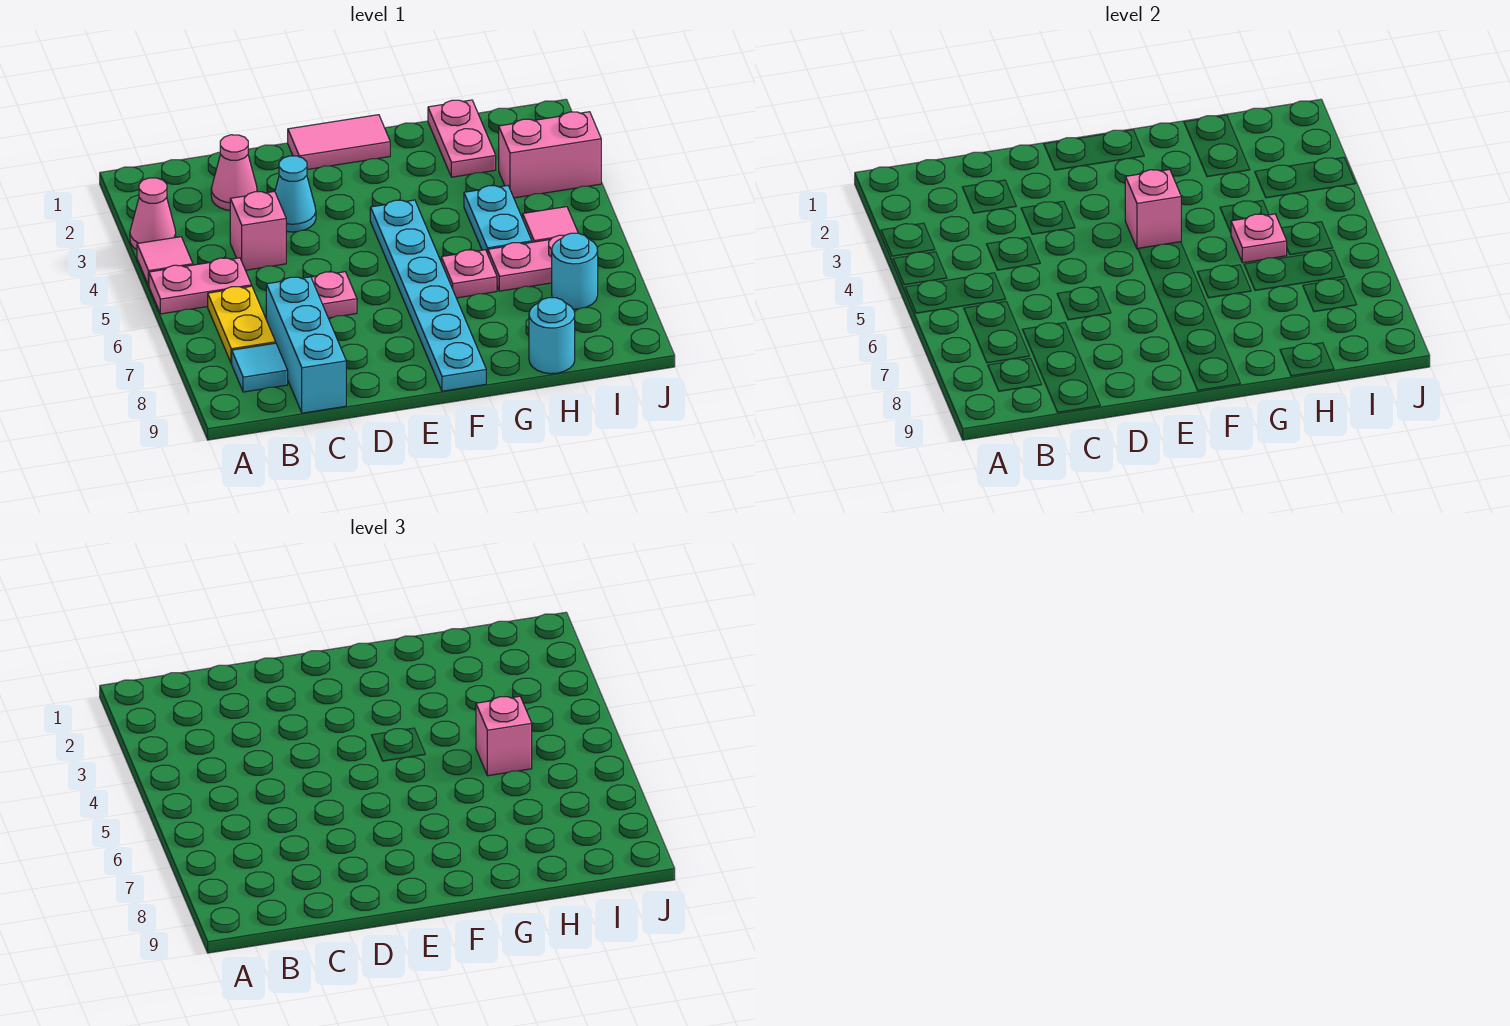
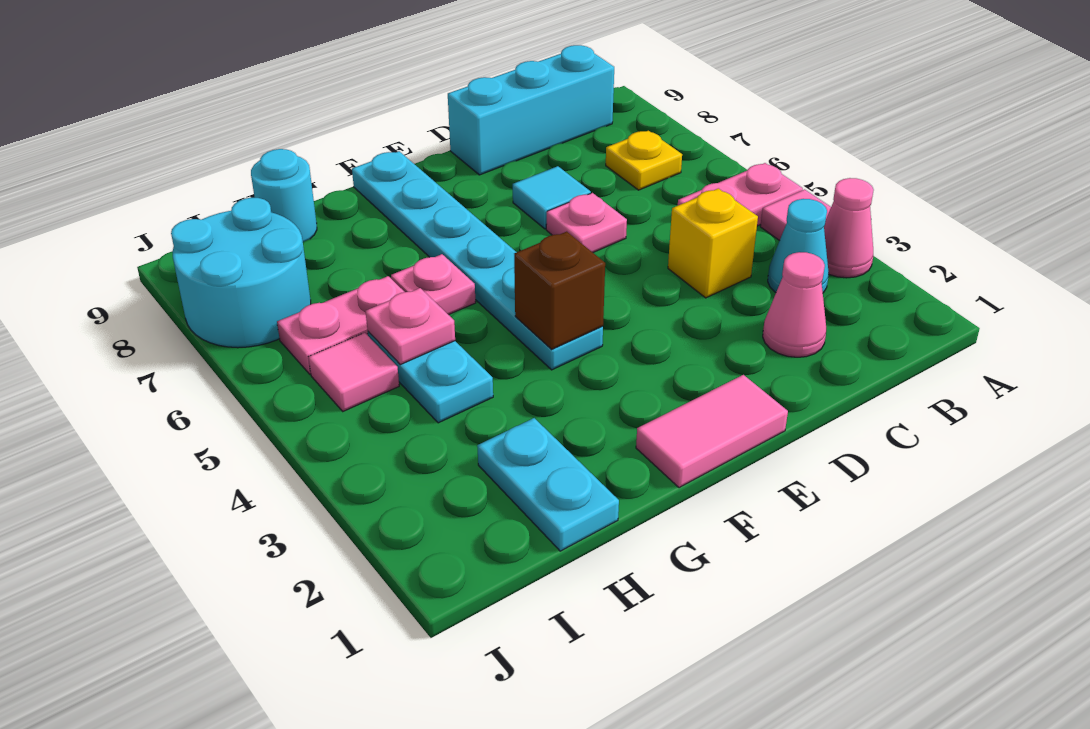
yellow plate B6:B7 level 1 -> yellow plate B7 level 1
cyan tile B8 level 1 -> cyan tile D7 level 1
pink brick C4 level 1 -> yellow brick C4 level 1
cyan brick C7:C9 level 1 -> cyan brick B9:D9 level 1
cyan cone D3 level 1 -> cyan cone B3 level 1
pink brick F4 level 2 -> brown brick F4 level 2
pink plate H1:H2 level 1 -> cyan plate H1:H2 level 1
pink brick H5 level 3 -> none
pink brick I3:J3 level 1 -> none
cyan round brick I7 level 1 -> cyan round brick I7:J8 level 1

